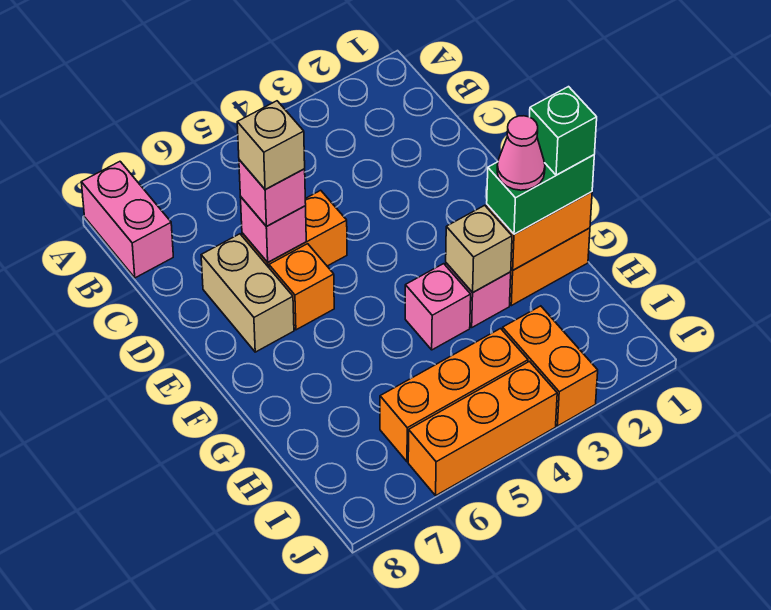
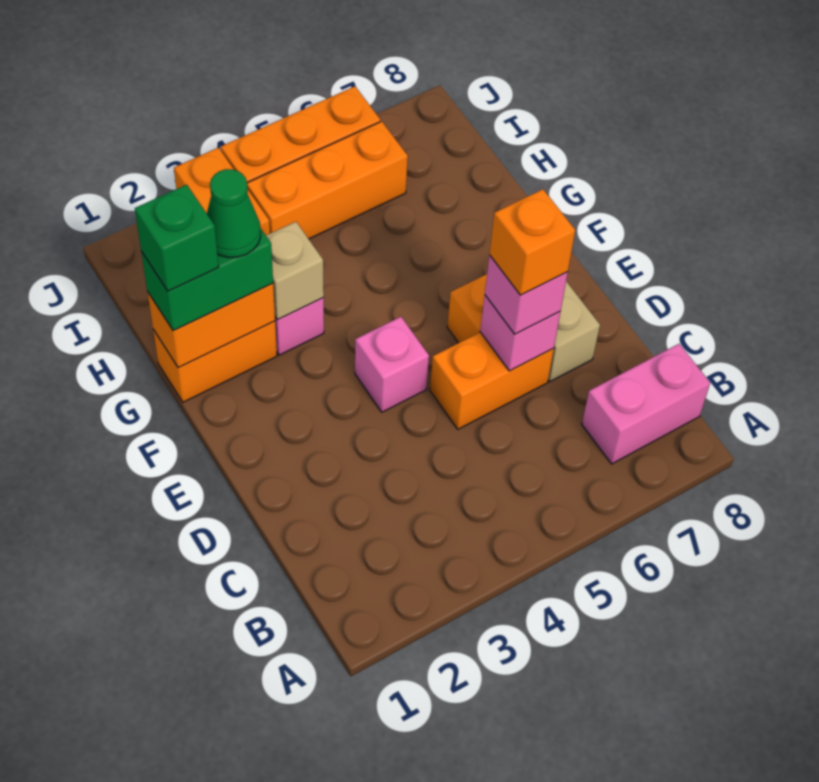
pink brick A8:B8 level 1 -> pink brick B7:B8 level 1
tan brick D6 level 4 -> orange brick D6 level 4
pink cone G2 level 4 -> green cone G2 level 4
pink brick G4 level 1 -> pink brick E4 level 1

